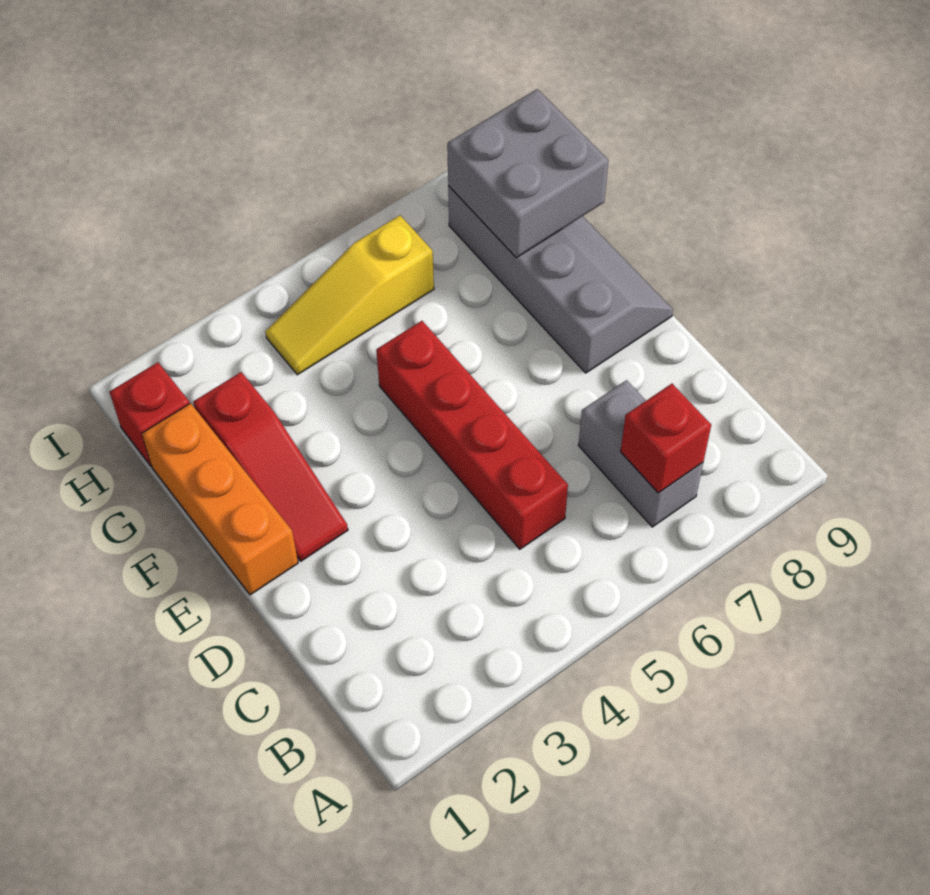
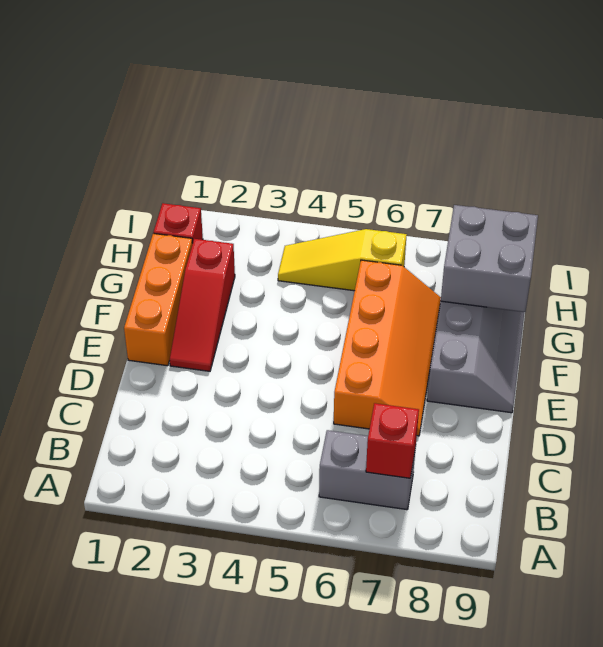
grey brick B7:C7 level 1 -> grey brick B6:B7 level 1
red brick C5:F5 level 1 -> none
none -> orange slope D6:G7 level 1 top 6

